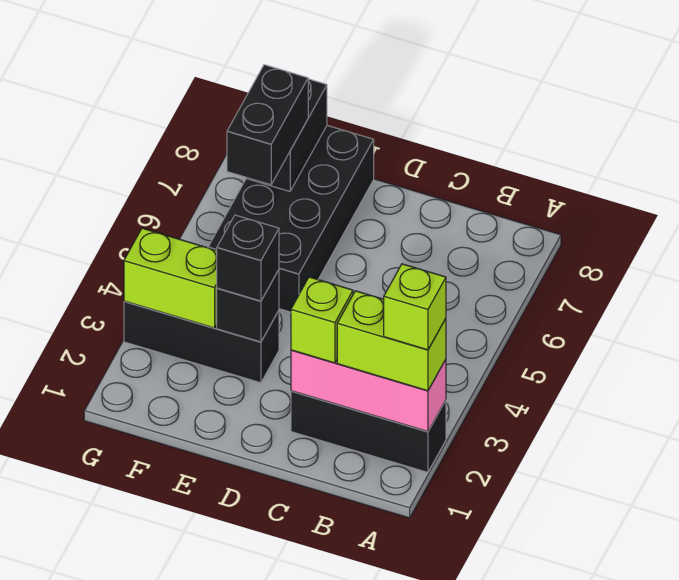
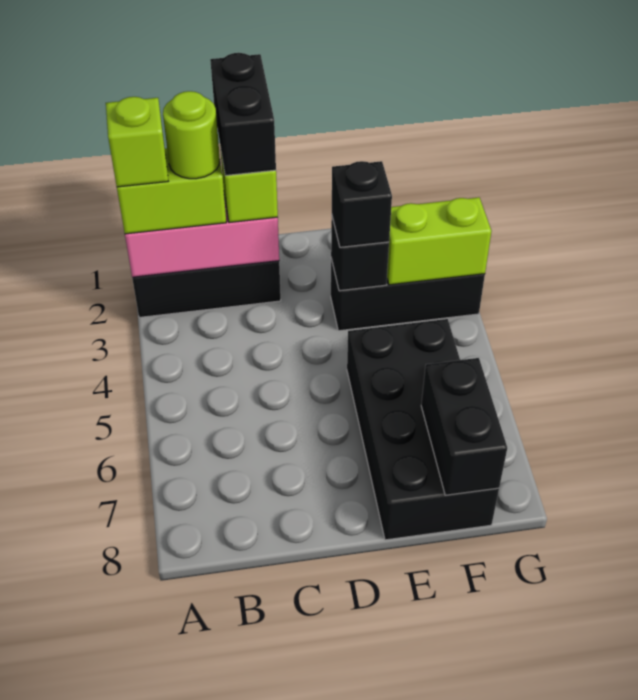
none -> lime round brick B2 level 4
black brick F6:F7 level 3 -> black brick C1:C2 level 4

